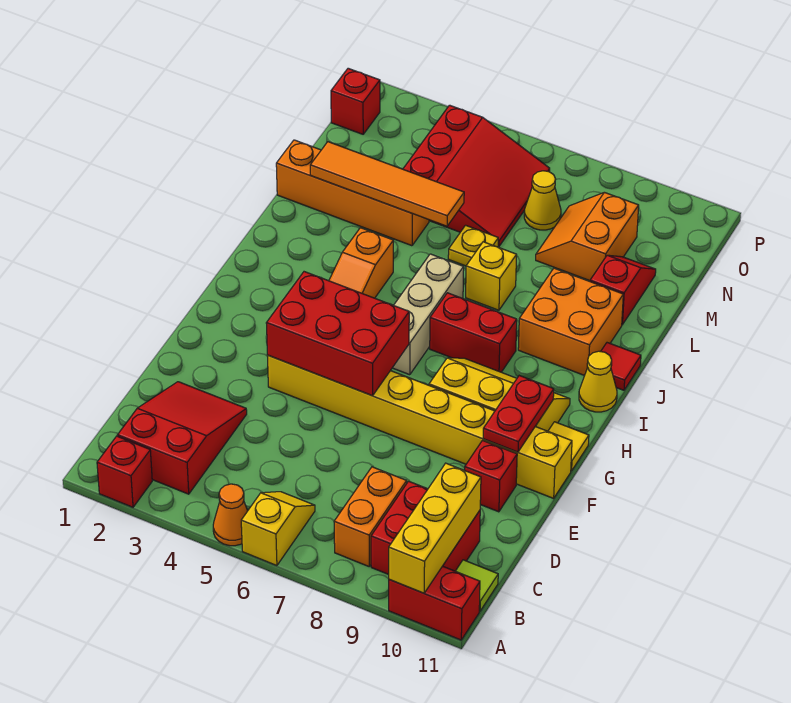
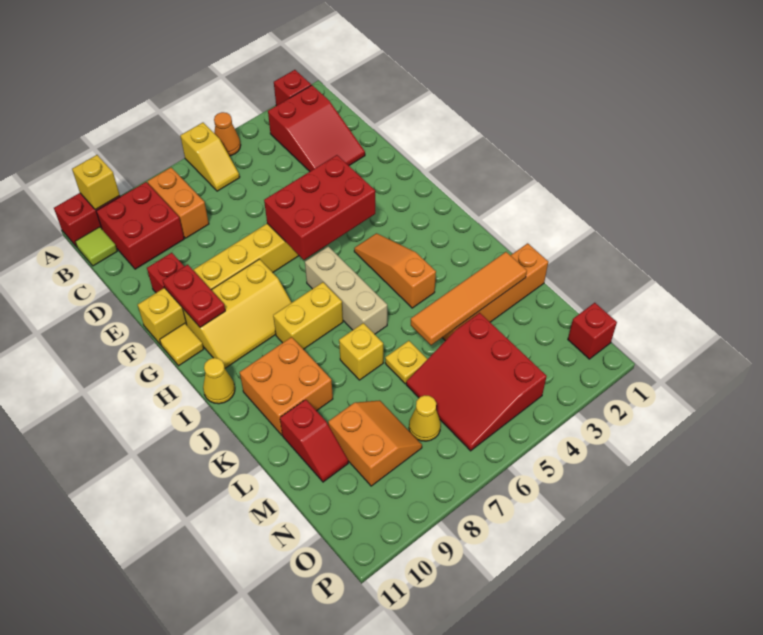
yellow brick A10:C10 level 2 -> yellow brick A10 level 2
red brick I7:I8 level 1 -> yellow brick I7:I8 level 1
red tile J11 level 1 -> none

